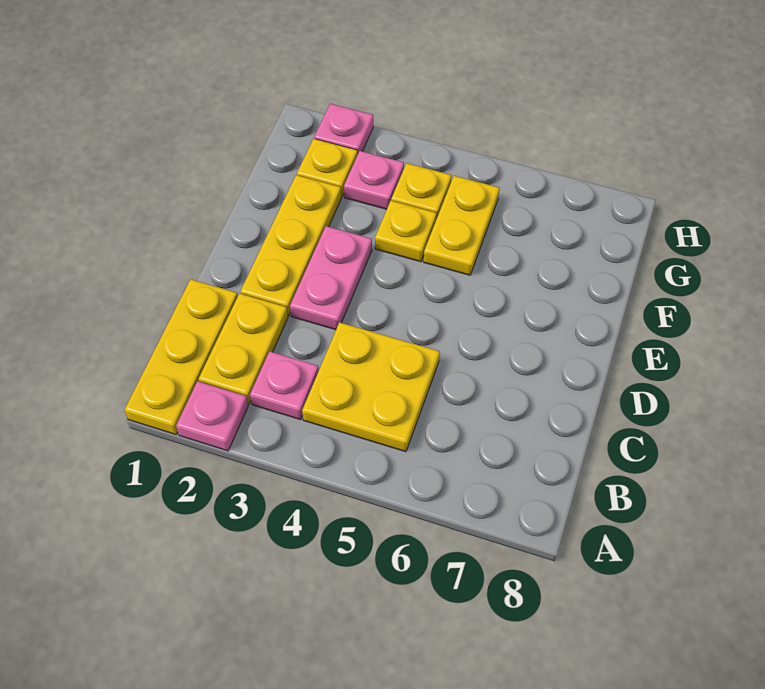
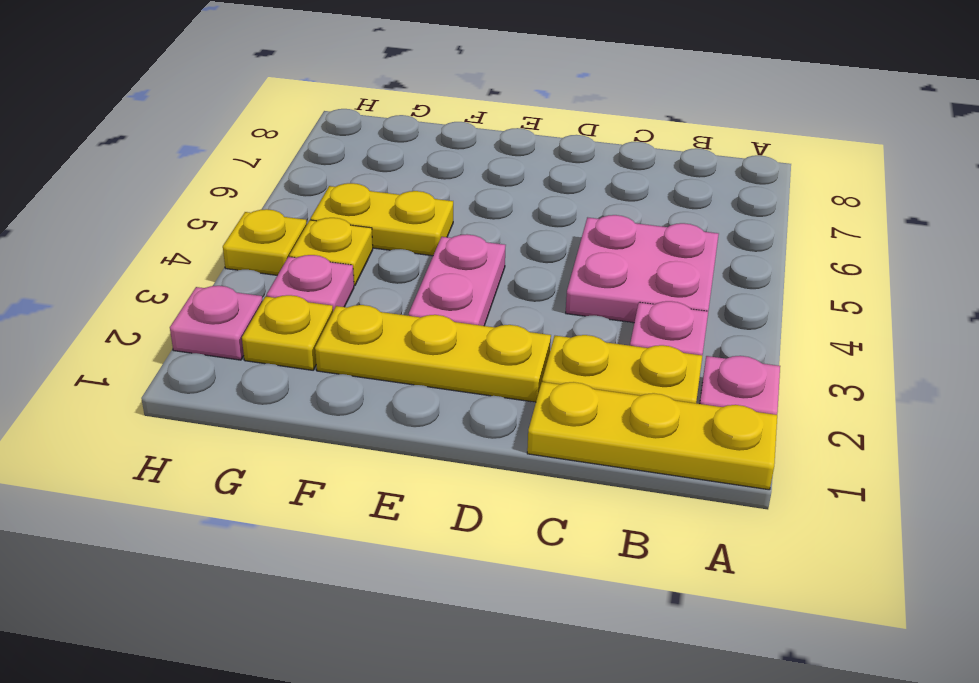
yellow plate B4:C5 level 1 -> pink plate B4:C5 level 1
pink plate D3:E3 level 1 -> pink plate E3:E4 level 1
yellow plate F4 level 1 -> yellow plate H4 level 1

